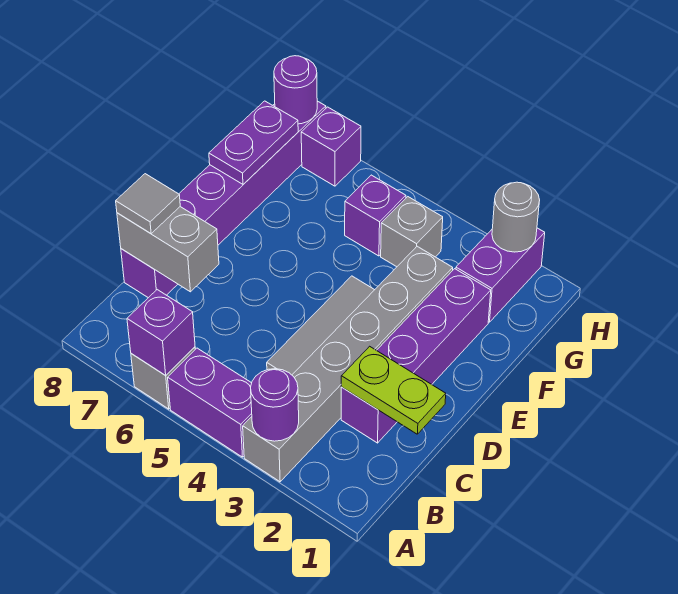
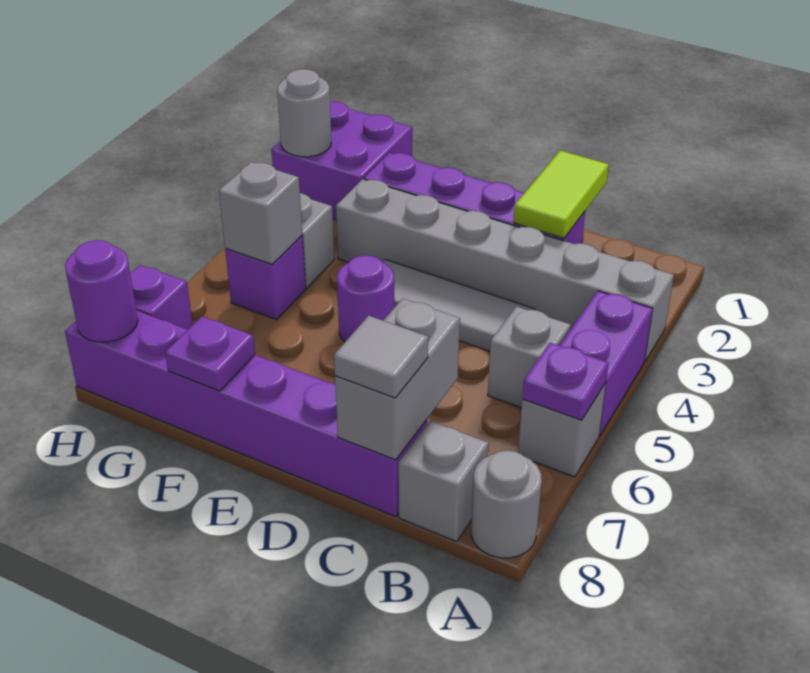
purple round brick A3 level 2 -> purple round brick E5 level 1
purple brick A6 level 2 -> purple plate A6 level 2
none -> grey round brick A8 level 1
none -> grey brick B5 level 1
none -> grey brick B8 level 1
lime plate C1:C2 level 2 -> lime tile C1:C2 level 2
purple plate F8:G8 level 2 -> purple plate F8 level 2
purple brick G2:H2 level 1 -> purple brick G1:H2 level 1
none -> grey brick G5 level 2

